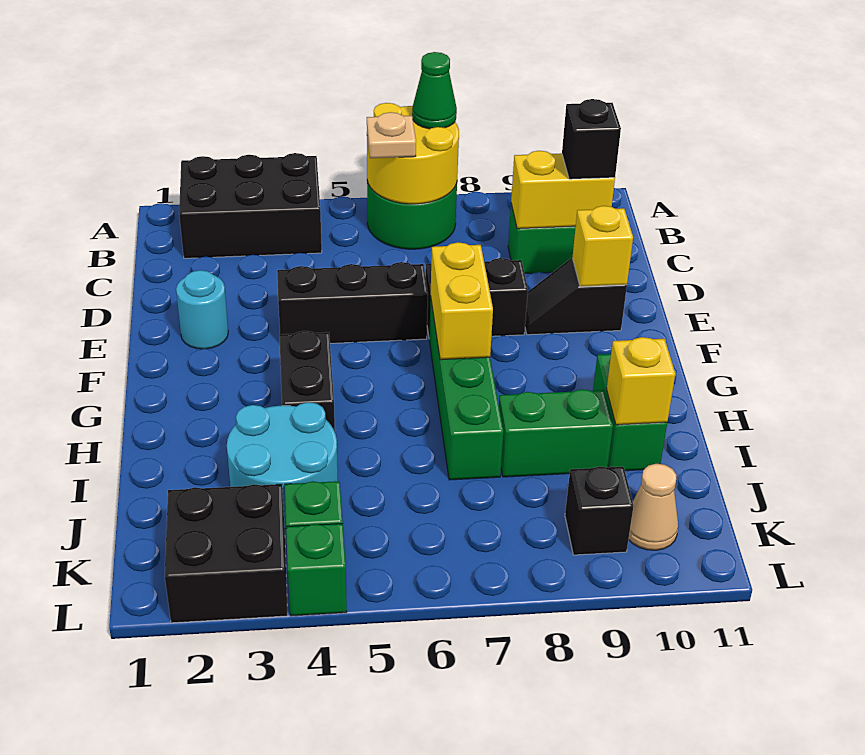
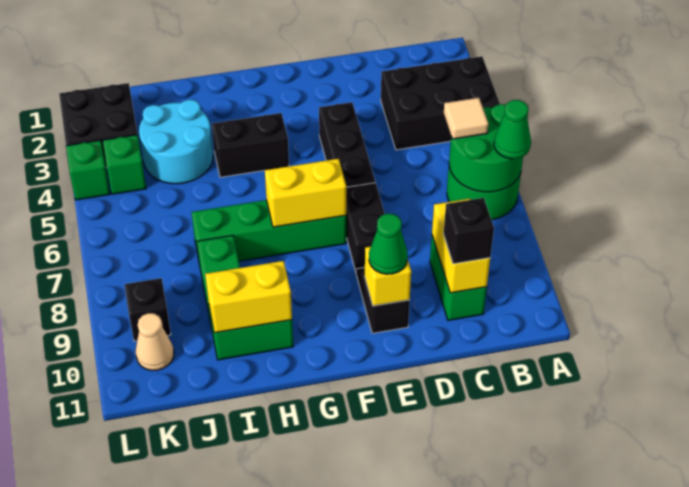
black brick A2:B4 level 1 -> black brick A3:C4 level 1
yellow round brick A6:B7 level 2 -> green round brick A6:B7 level 2
tan plate B6 level 3 -> tan tile B6 level 3
cyan round brick E2 level 1 -> none
none -> green cone E10 level 3
yellow brick I10 level 2 -> yellow brick H10:I10 level 2

